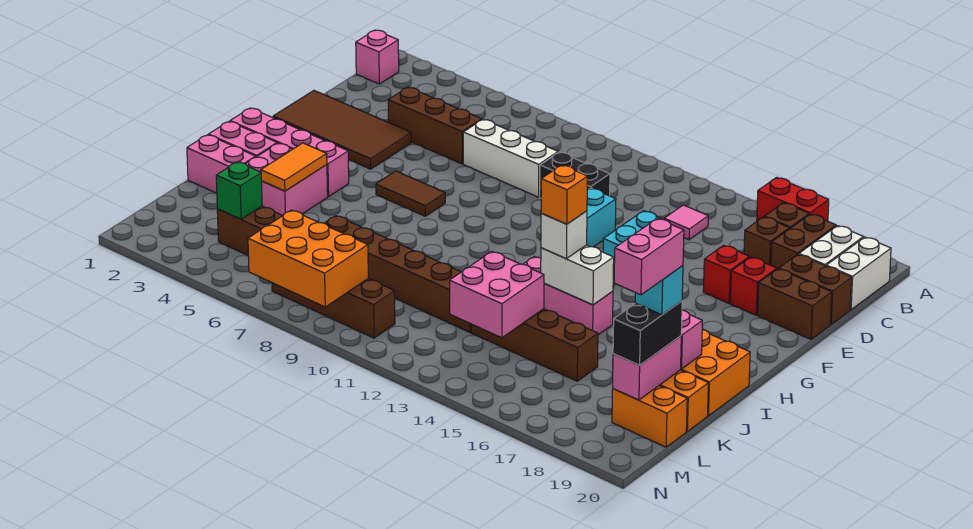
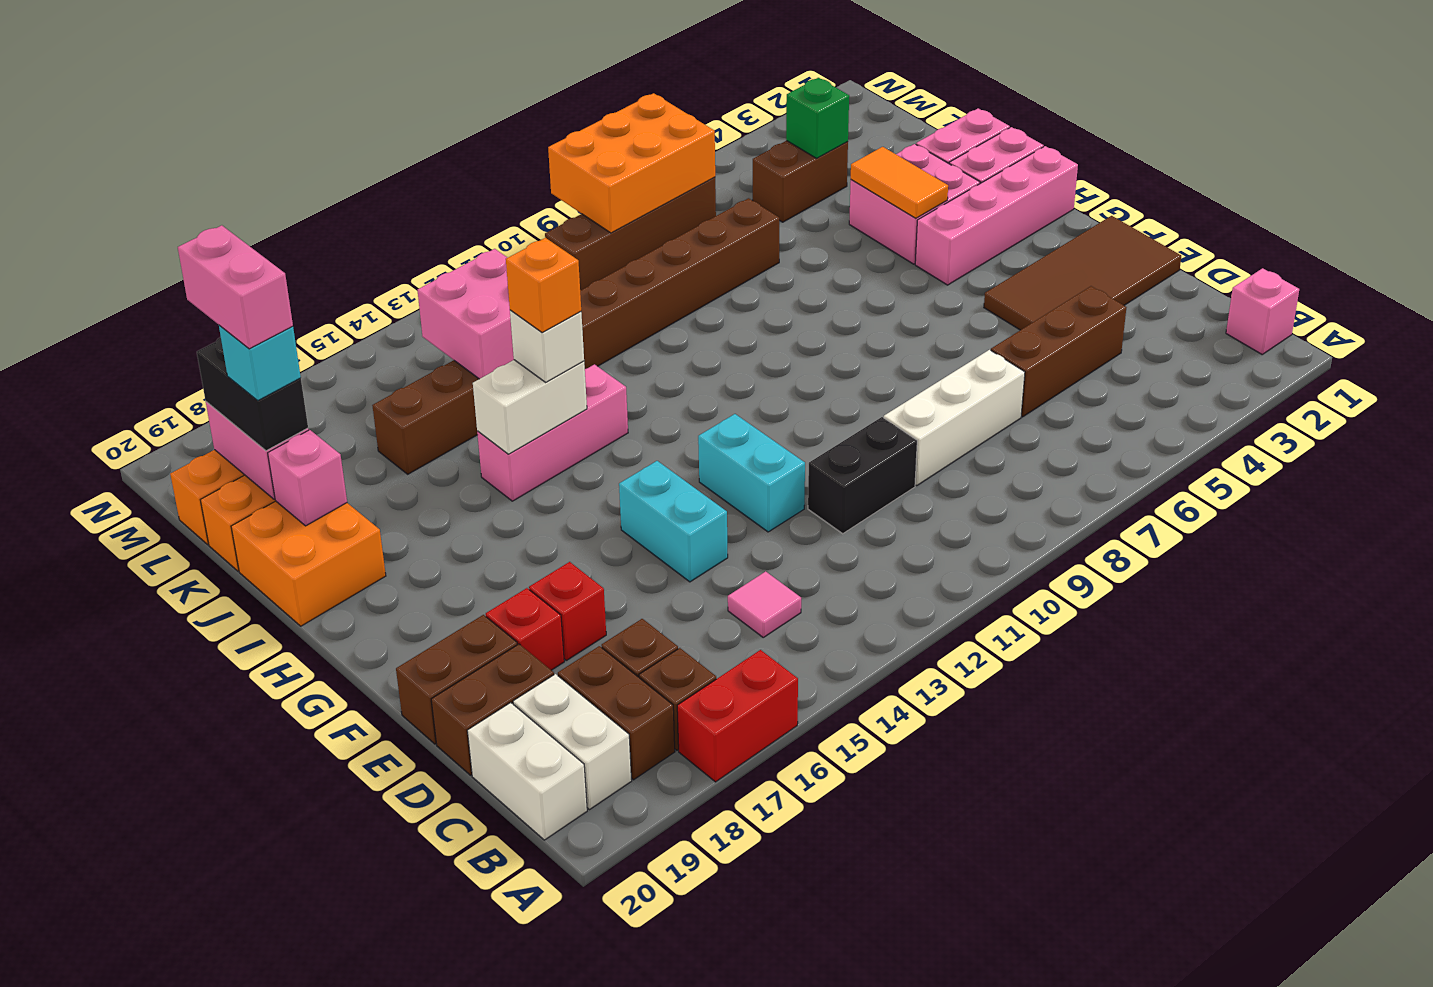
brown tile G6:G7 level 1 -> none

